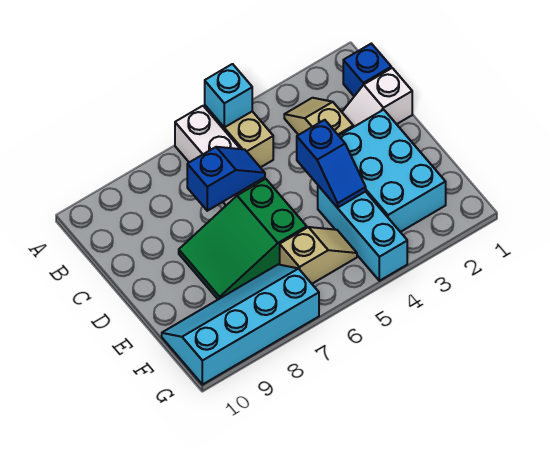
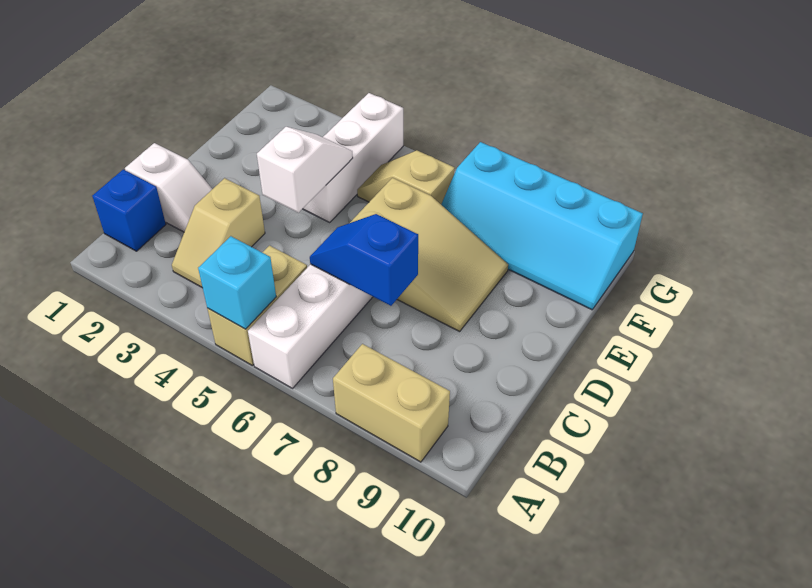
none -> tan brick A8:A9 level 1
cyan brick D2:F3 level 1 -> none
blue slope D4:E4 level 2 top D -> white slope D4:E4 level 2 top D
green slope D6:E8 level 1 top 6 -> tan slope D6:E8 level 1 top 6
cyan brick E4:G4 level 1 -> white brick E4:G4 level 1

